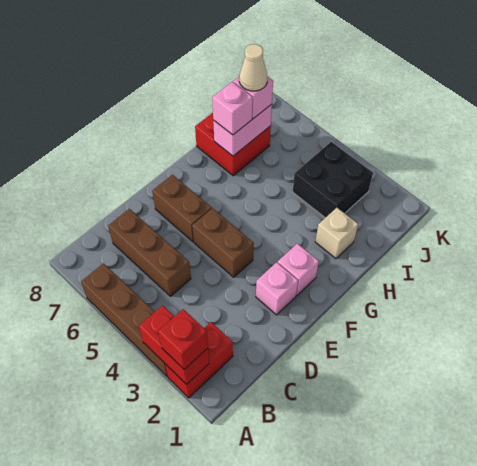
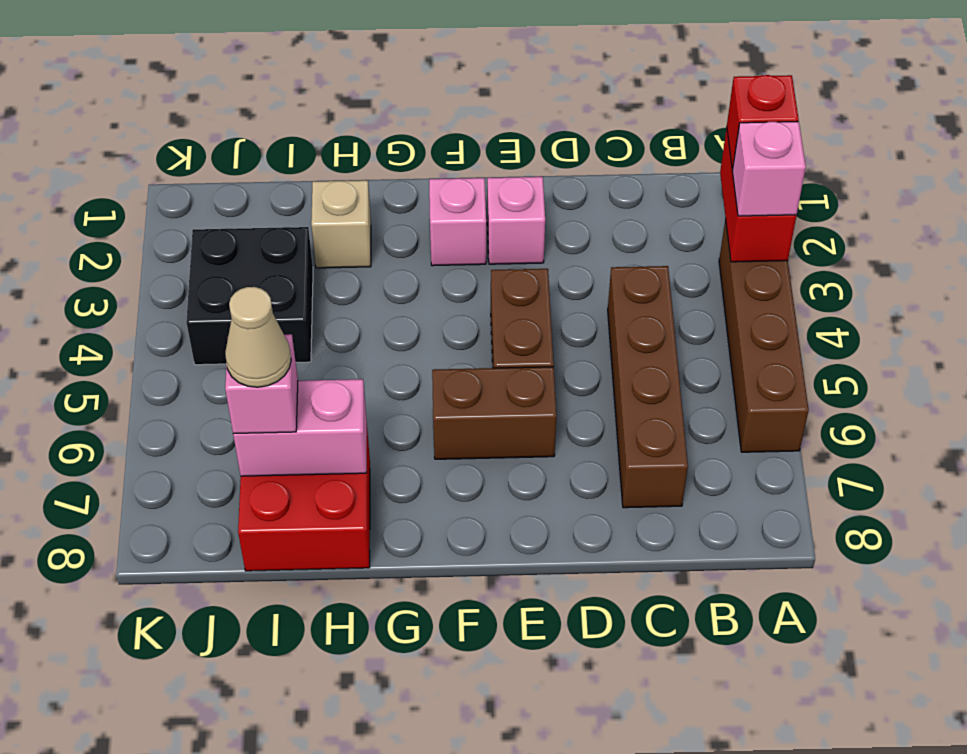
red brick A2:B2 level 1 -> none
brown brick C5:C7 level 1 -> brown brick C4:C7 level 1
brown brick E6:E7 level 1 -> brown brick E6:F6 level 1
pink brick H7 level 3 -> pink brick A3 level 3

